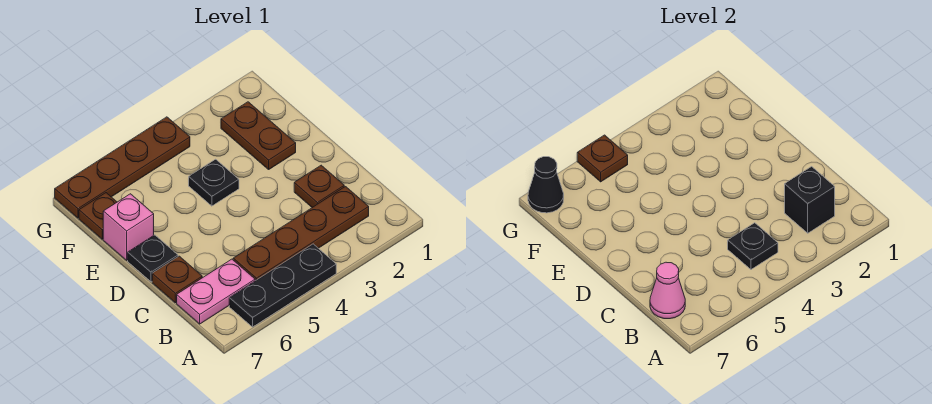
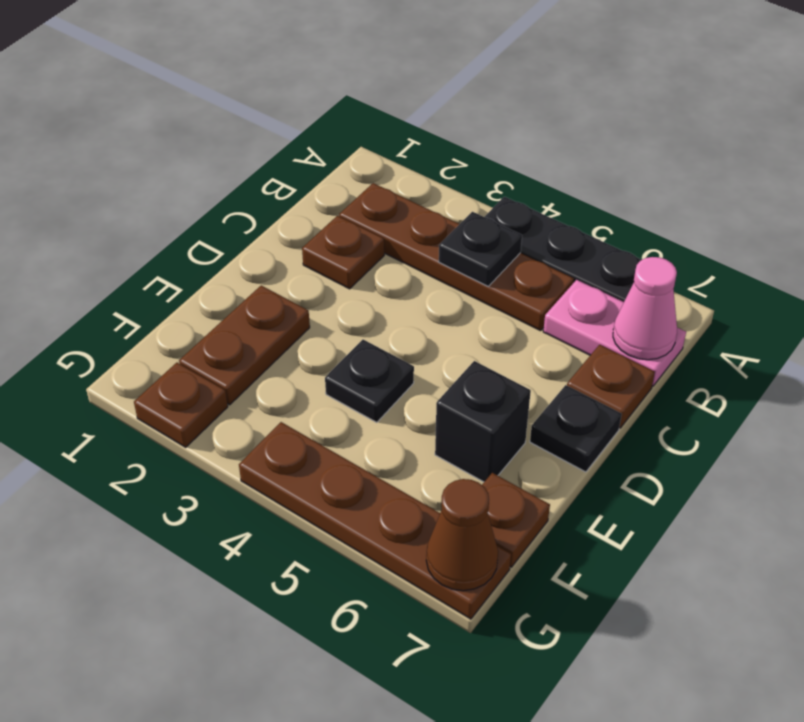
black brick B2 level 2 -> black brick E6 level 1
pink brick E7 level 1 -> none
brown plate G5 level 2 -> brown plate G2 level 1
black cone G7 level 2 -> brown cone G7 level 2

